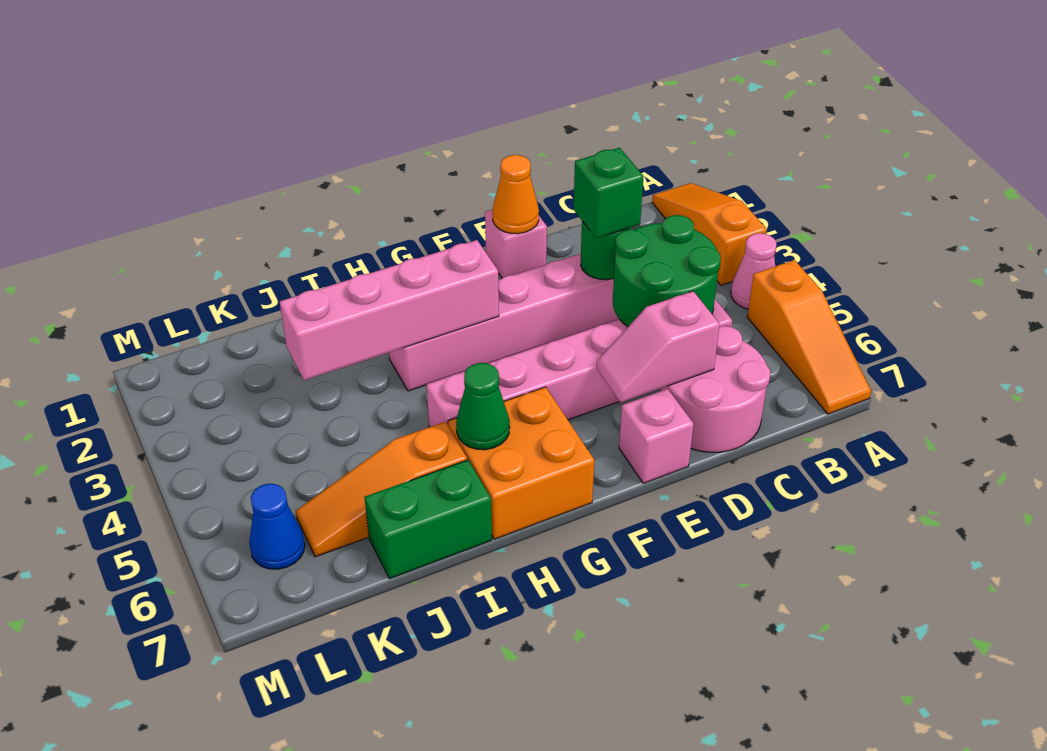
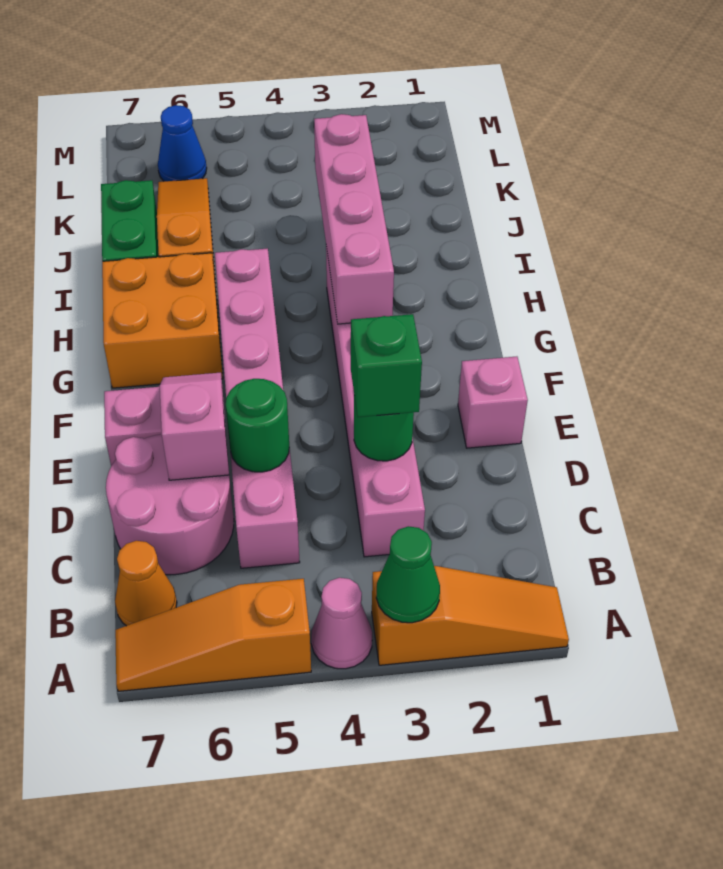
green round brick C4:D5 level 2 -> green round brick D5 level 2
orange cone E1 level 2 -> orange cone B7 level 1
green cone H6 level 2 -> green cone A3 level 2

